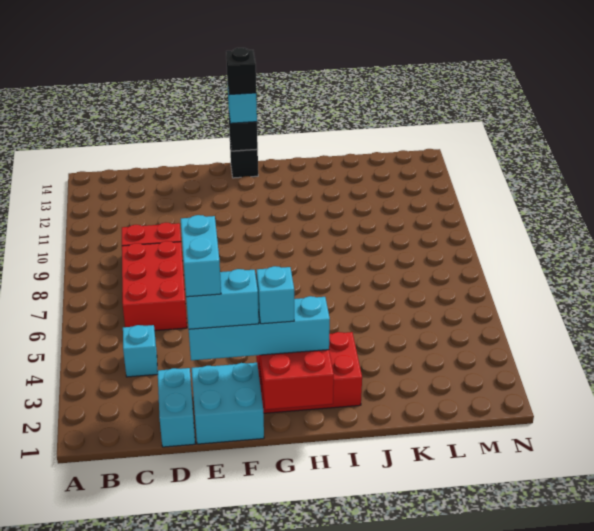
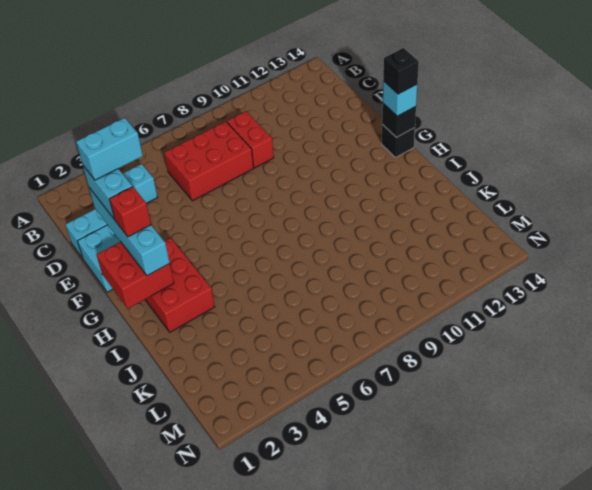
cyan brick G2 level 4 -> red brick G2 level 4

